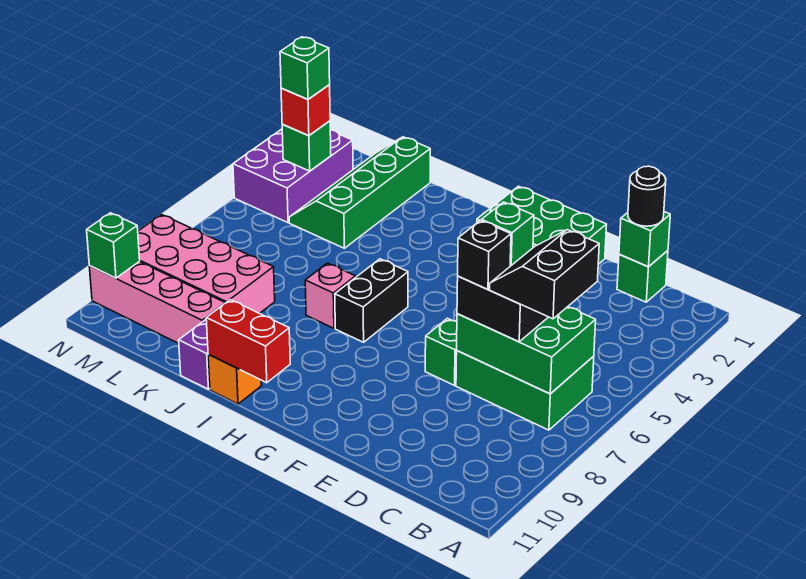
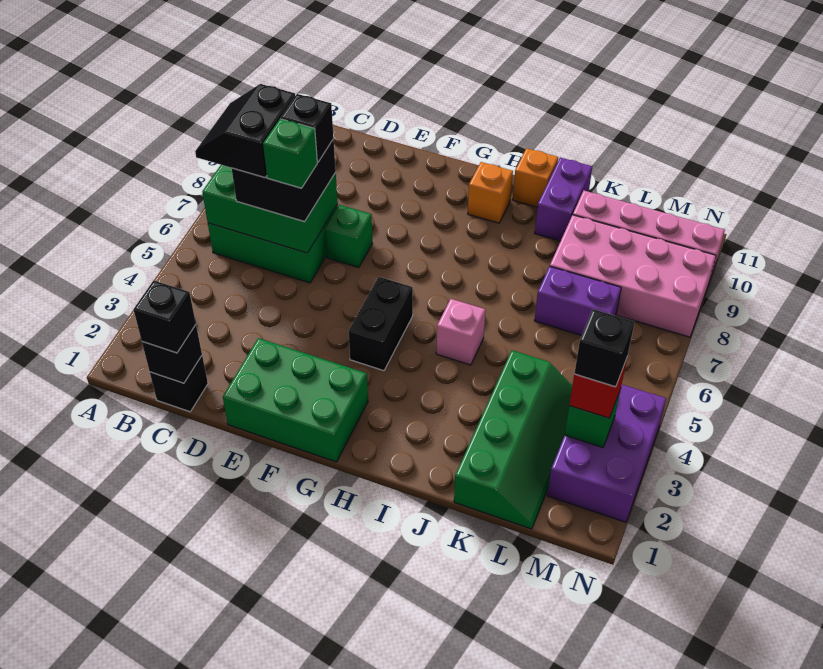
black slope B6:C7 level 4 top B -> black slope B6:C7 level 4 top C
green brick C1 level 1 -> black brick C1 level 1
green brick C1 level 2 -> black brick C1 level 2
black round brick C1 level 3 -> black brick C1 level 3
black brick H6:H7 level 1 -> black brick G4:G5 level 1
none -> orange brick H10 level 1
red brick H11:I11 level 2 -> none
pink brick I7 level 1 -> pink brick I5 level 1
none -> purple brick K7:L7 level 1
green brick M3 level 4 -> black brick M3 level 4
green brick N10 level 2 -> none

